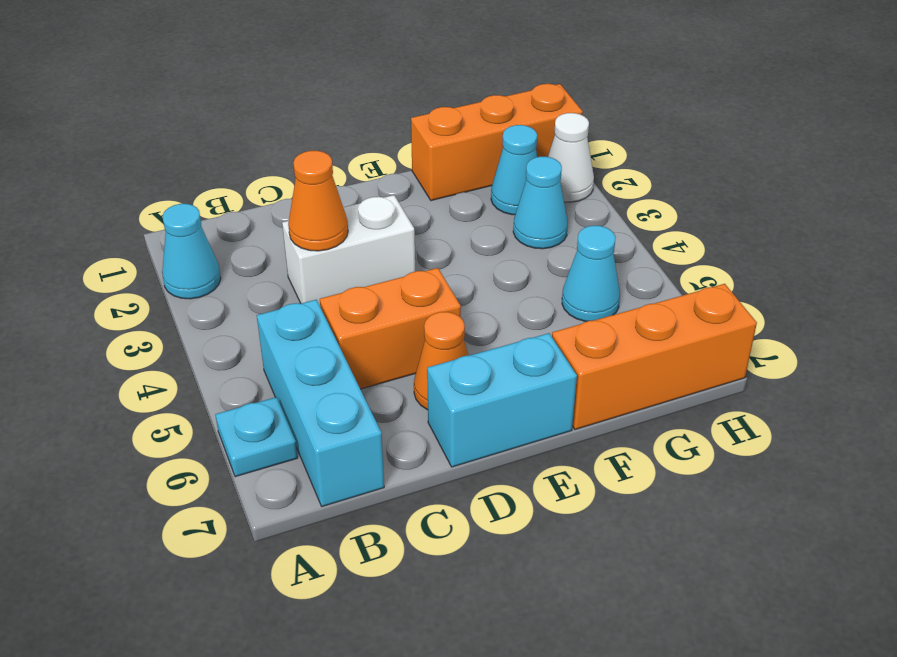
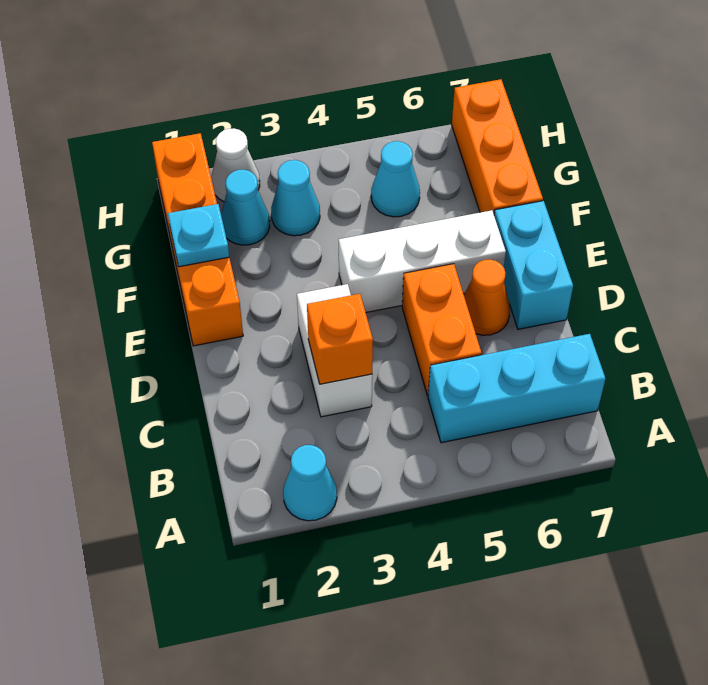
cyan plate A6 level 1 -> cyan plate F1 level 2
orange cone C3 level 2 -> orange brick C3 level 2
none -> white brick E4:E6 level 1
orange brick F1:H1 level 1 -> orange brick E1:H1 level 1

